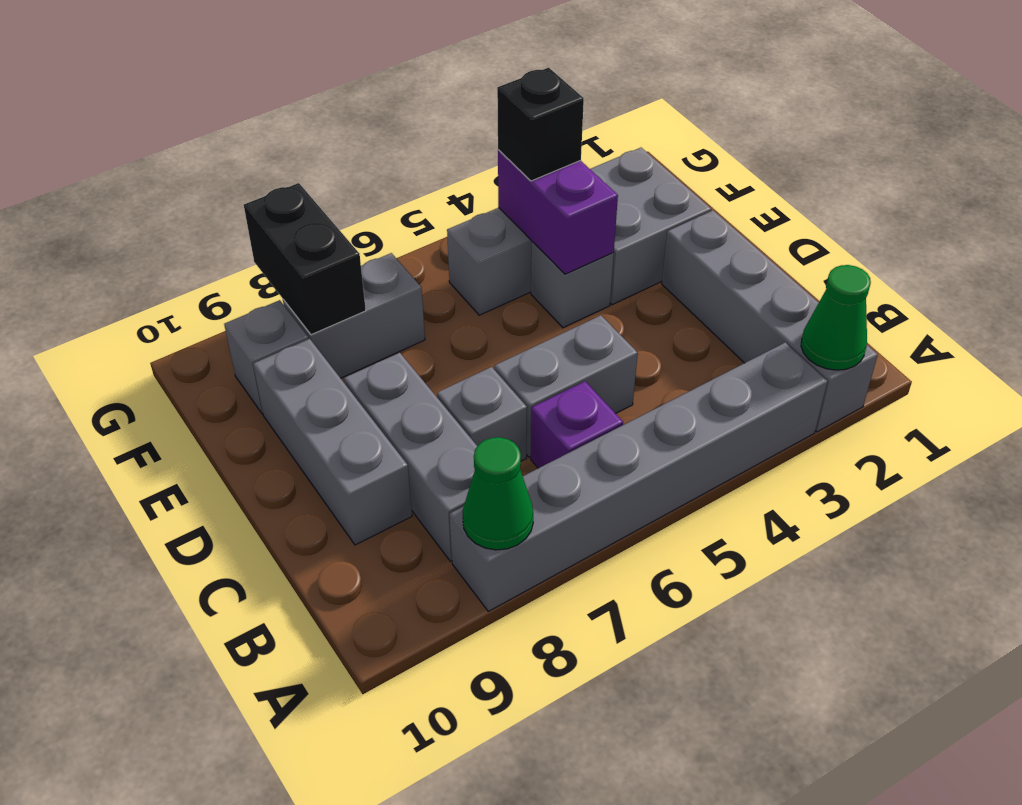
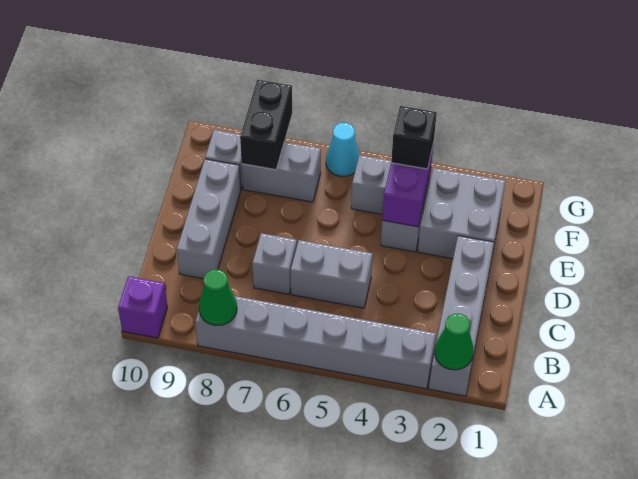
purple brick B6 level 1 -> purple brick A10 level 1
grey brick B8:D8 level 1 -> none
none -> cyan cone G6 level 1

